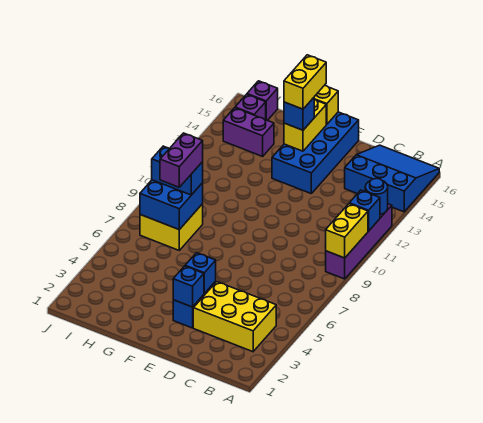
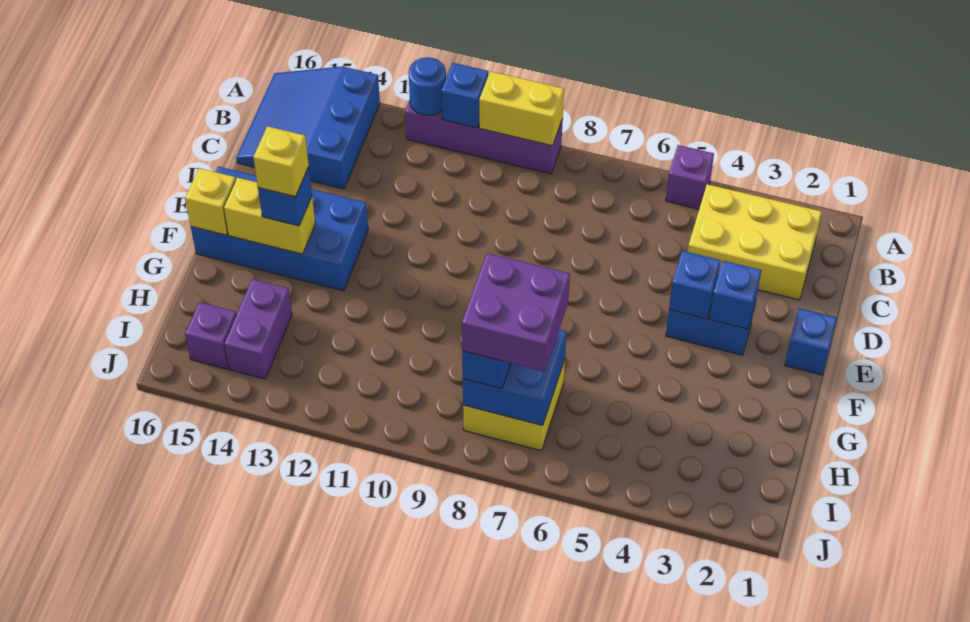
yellow brick B3:D4 level 1 -> yellow brick B2:C4 level 1
none -> blue brick E1 level 1
yellow brick F14:F15 level 4 -> yellow brick F14 level 4
purple brick H7:H8 level 4 -> purple brick H7:I8 level 4
purple brick I16 level 1 -> purple brick A5 level 1

